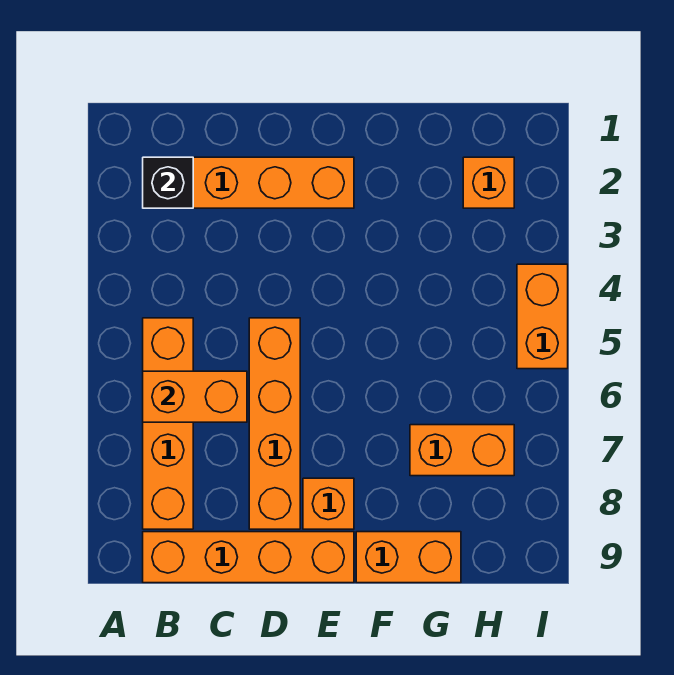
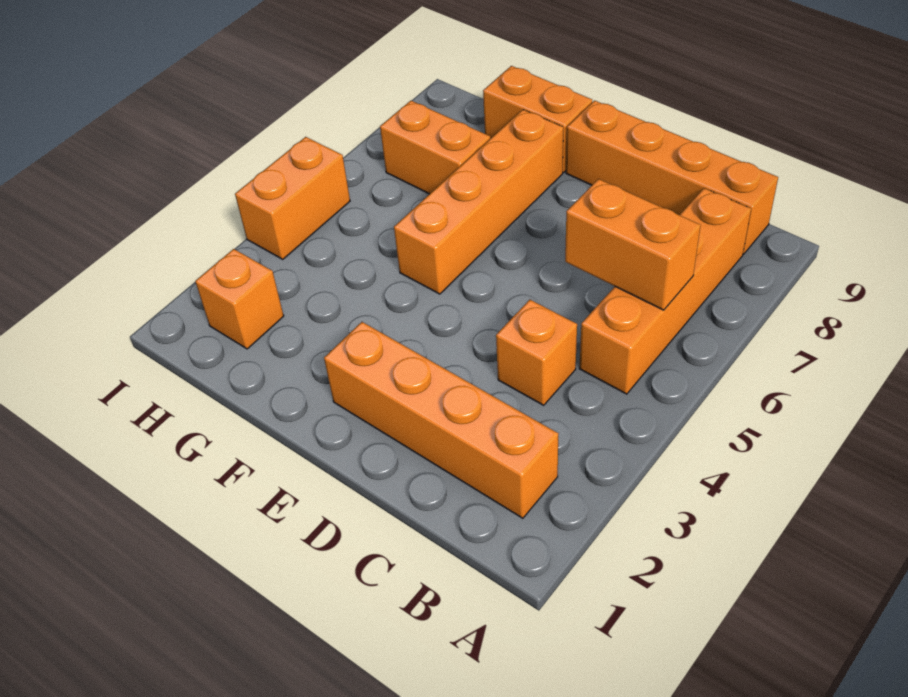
black brick B2 level 2 -> none
orange brick D5:D8 level 1 -> orange brick F5:F8 level 1
orange brick E8 level 1 -> orange brick C4 level 1

